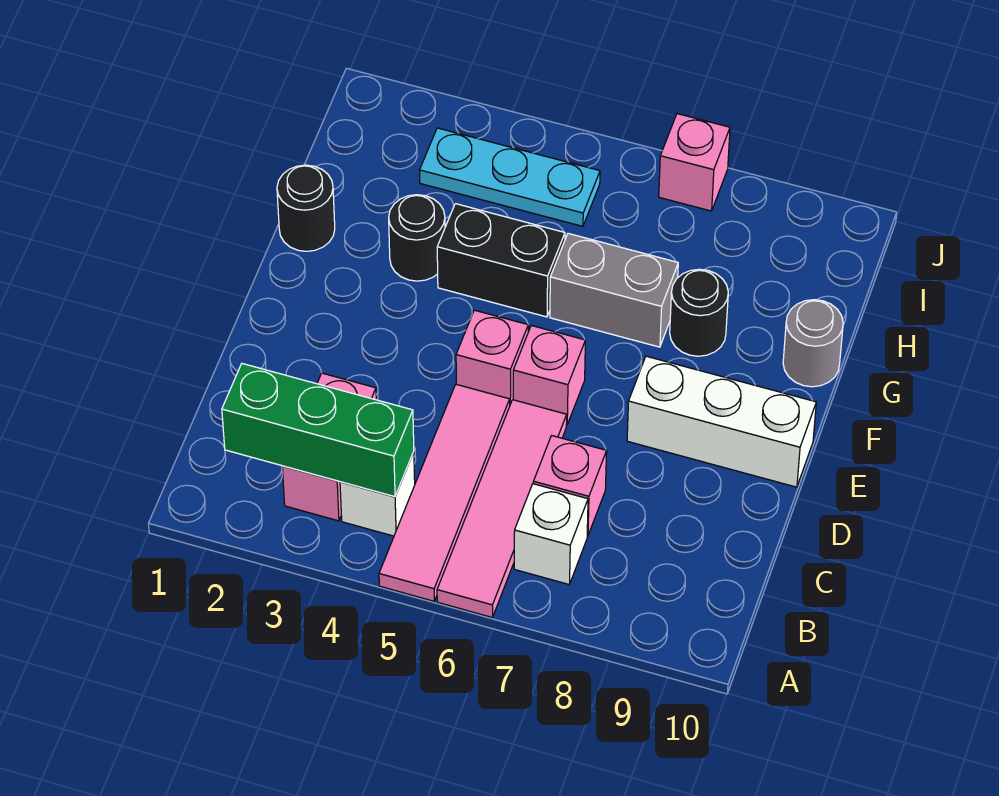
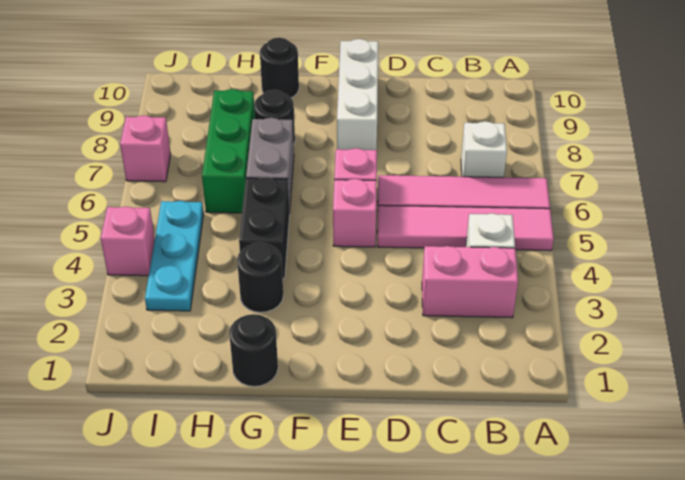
green brick B2:B4 level 2 -> green brick H6:H8 level 1
pink brick C7 level 1 -> pink brick J4 level 1
grey round brick G10 level 1 -> black round brick G10 level 1

